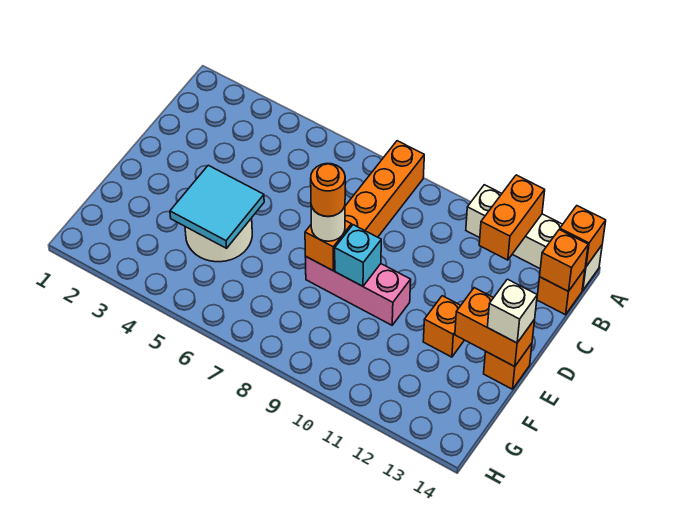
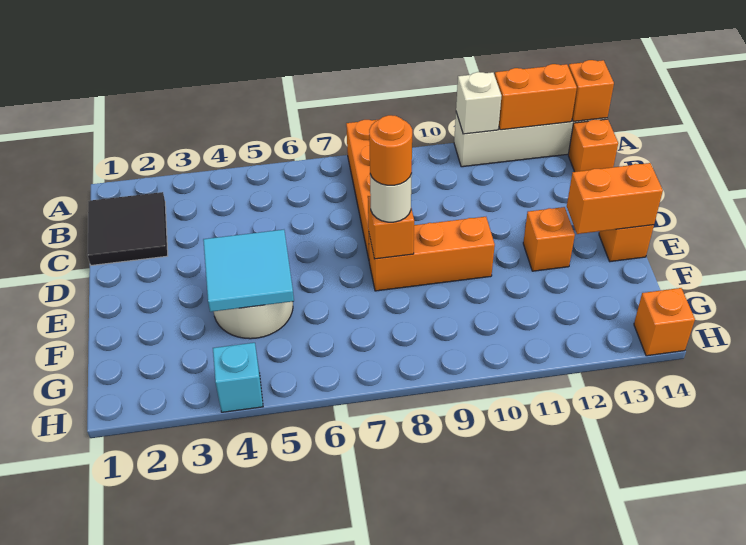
orange brick A12:B12 level 2 -> orange brick A12:A13 level 2
none -> black tile B1:C2 level 1
orange brick B14 level 2 -> orange brick H14 level 1
pink brick E8:E10 level 1 -> orange brick E8:E10 level 1
cyan brick E9 level 2 -> cyan brick H4 level 1
white brick E14 level 3 -> white brick A11 level 2

